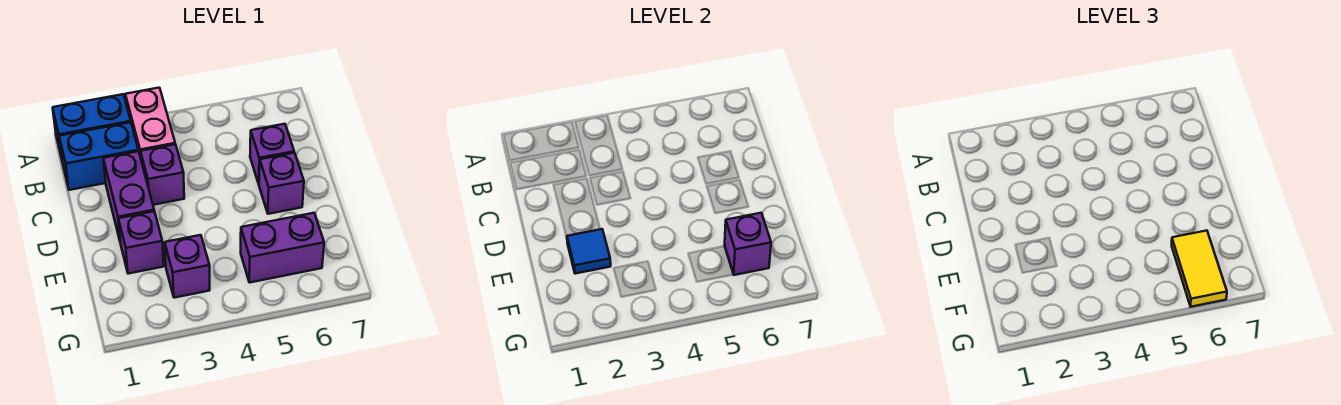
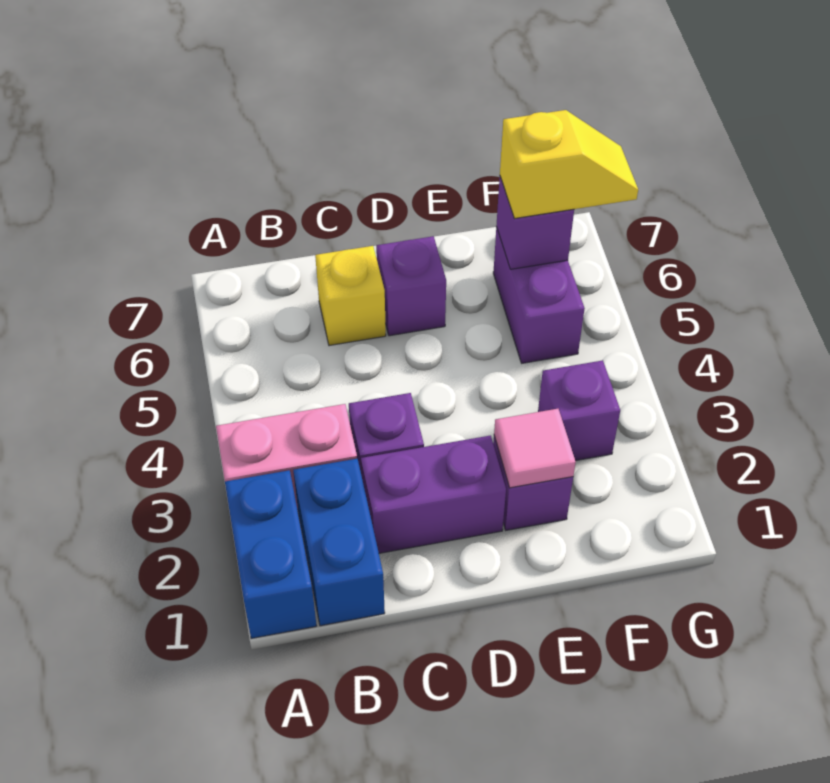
purple brick C6 level 1 -> yellow brick C6 level 1
blue tile E2 level 2 -> pink tile E2 level 2
yellow tile F6:G6 level 3 -> yellow slope F6:G6 level 3 top F

